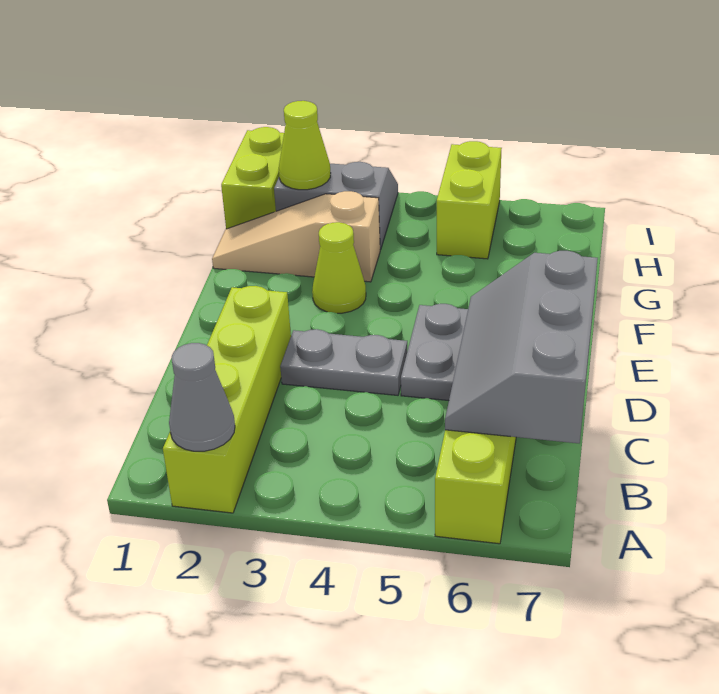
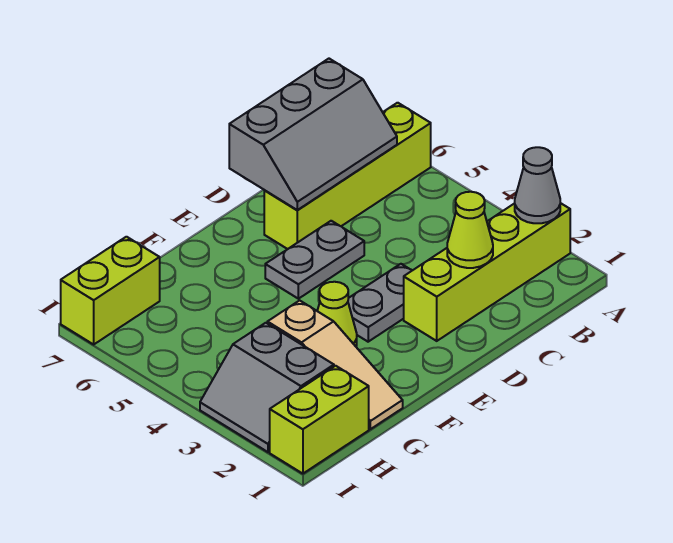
grey plate D3:D4 level 1 -> grey plate D3:E3 level 1
lime cone H2 level 2 -> lime cone C2 level 2
lime brick H5:I5 level 1 -> lime brick H7:I7 level 1

